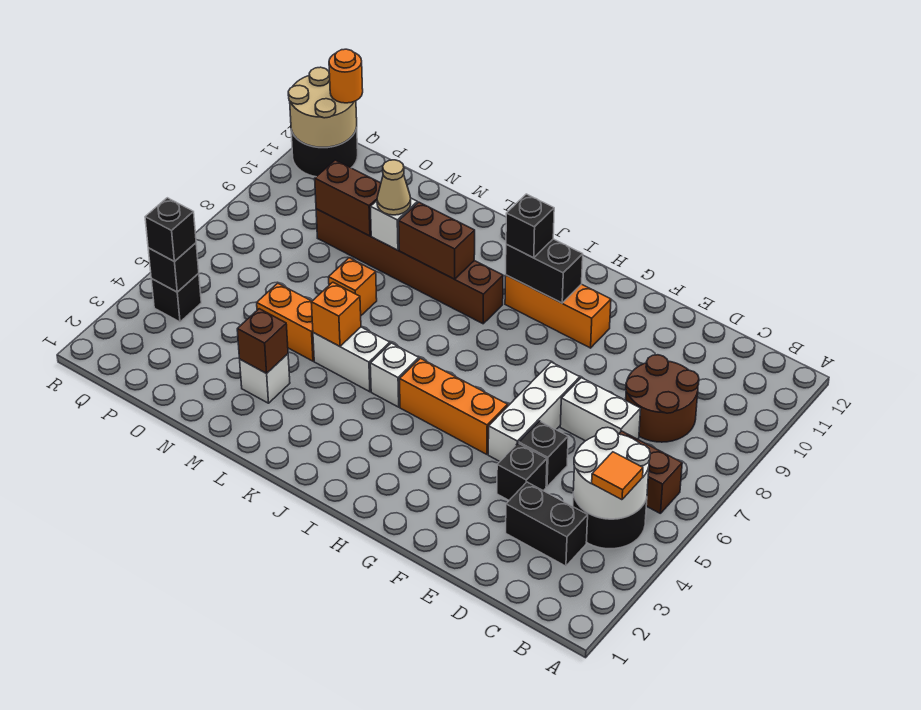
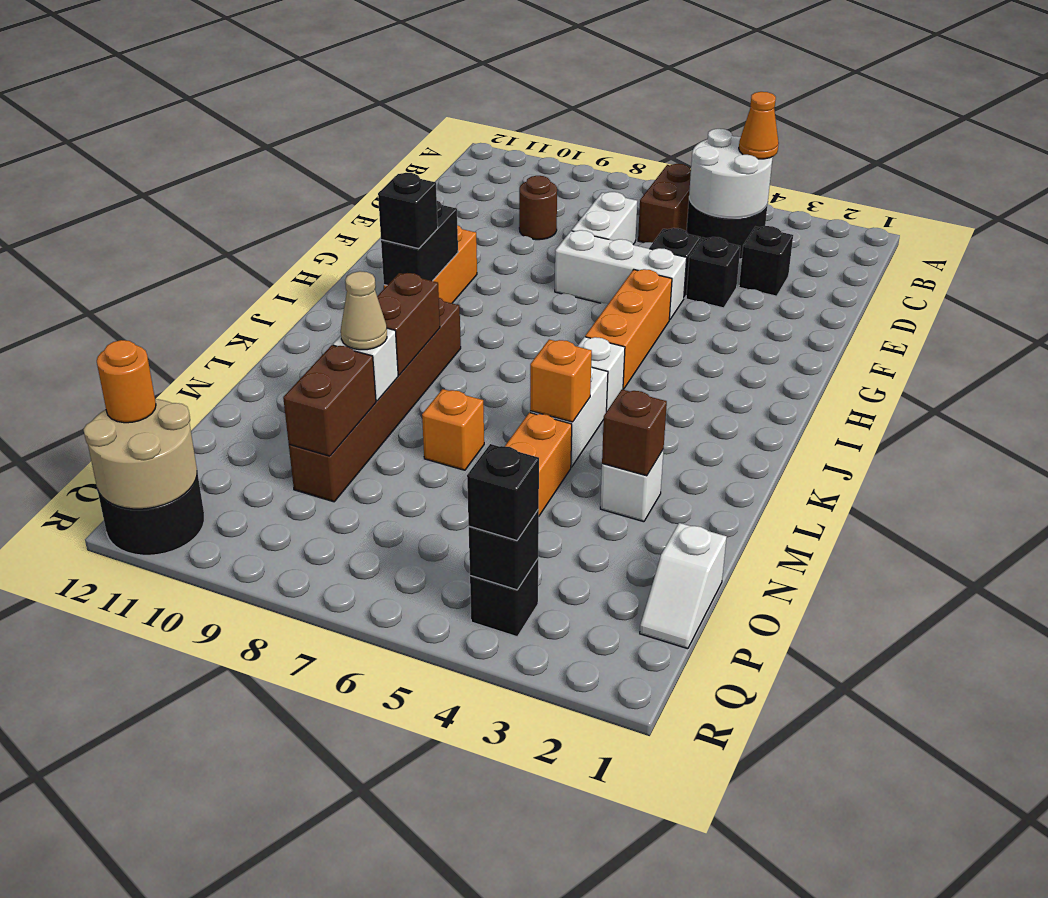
orange tile B4 level 3 -> orange cone B4 level 3
black brick C3:D3 level 1 -> black brick D3 level 1
brown round brick C8:D9 level 1 -> brown round brick D9 level 1
none -> white slope O1:P1 level 1 top O

